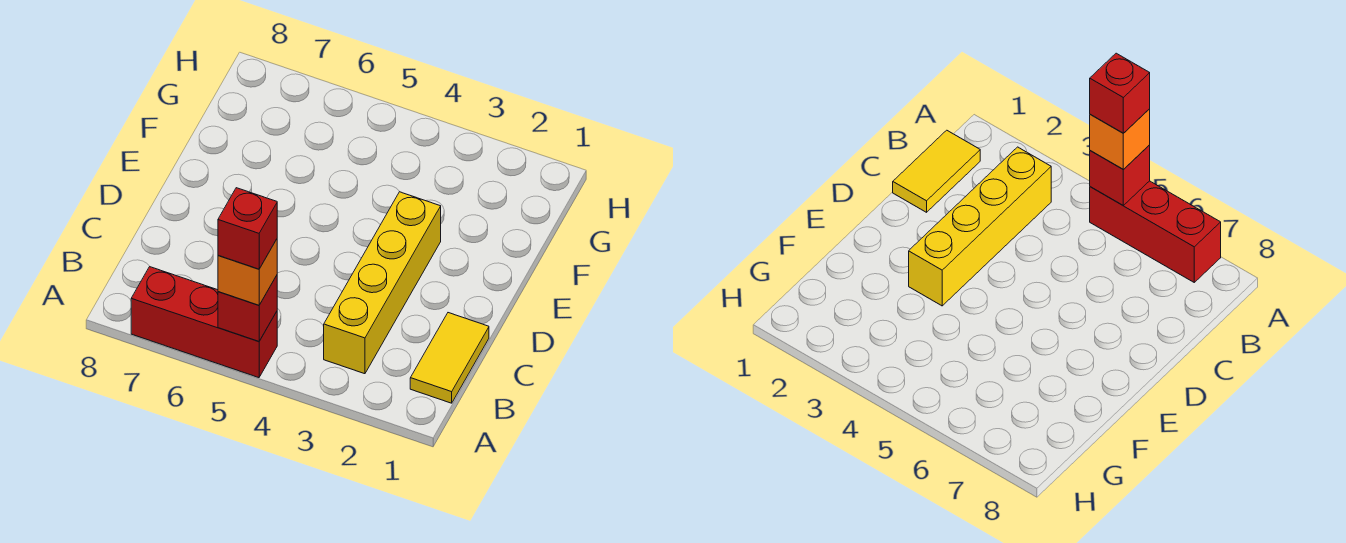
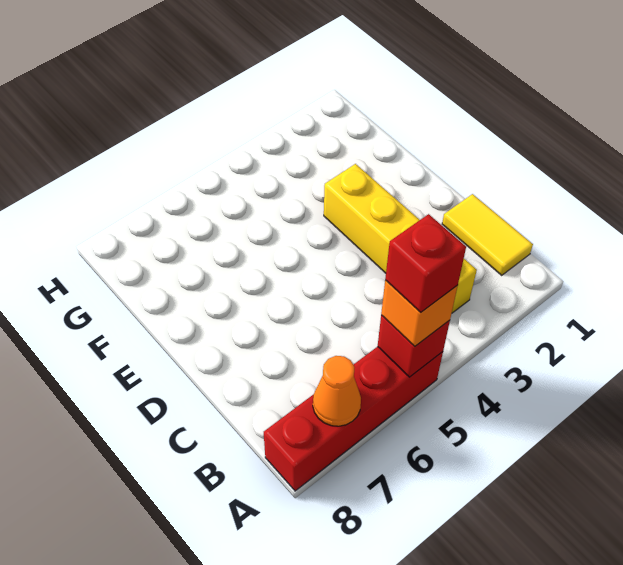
red brick A5:A7 level 1 -> red brick A5:A8 level 1
none -> orange cone A7 level 2

